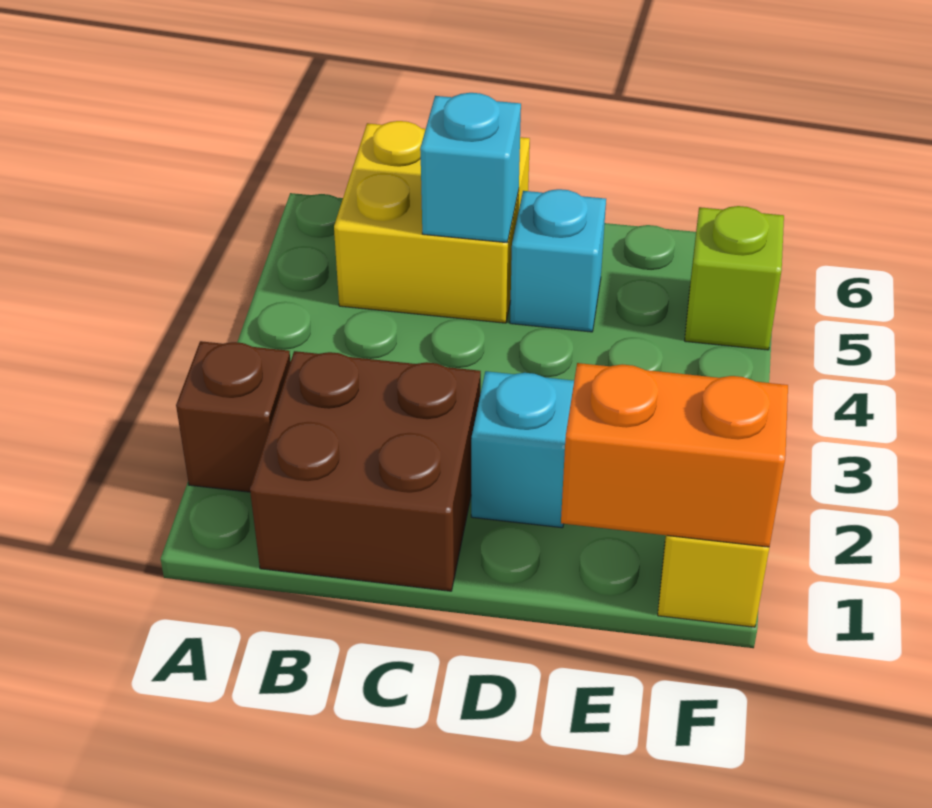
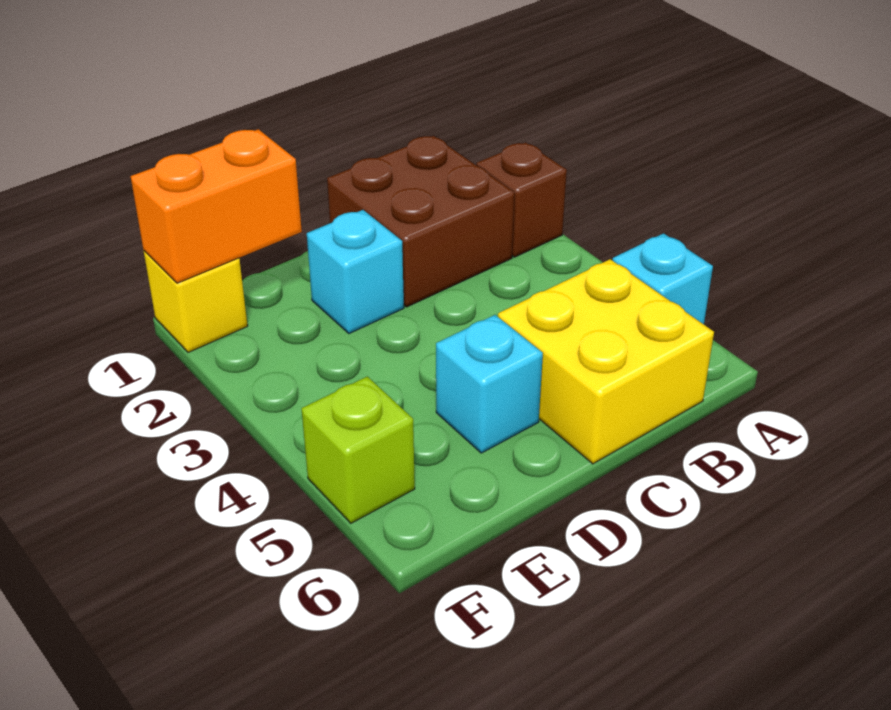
cyan brick C5 level 2 -> cyan brick A5 level 1

